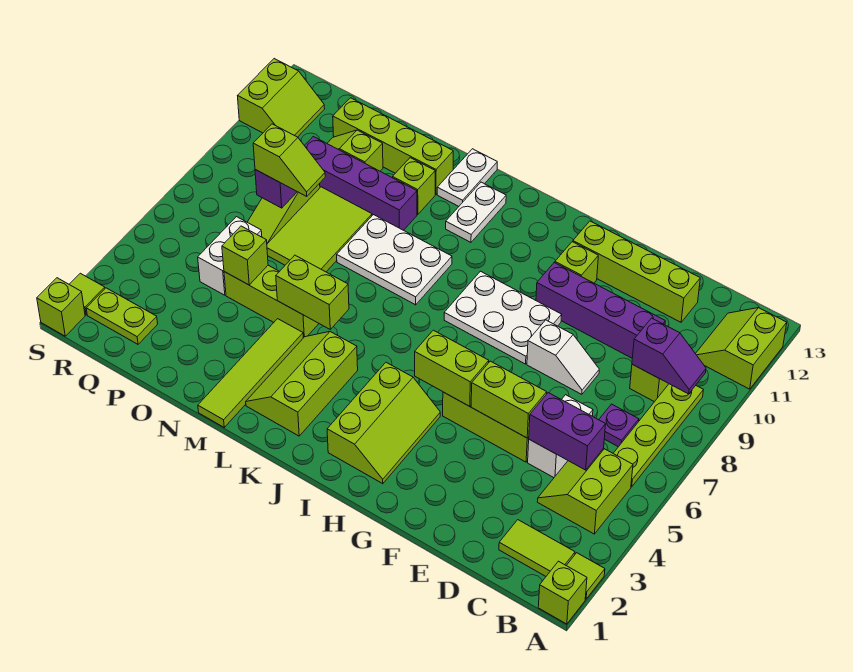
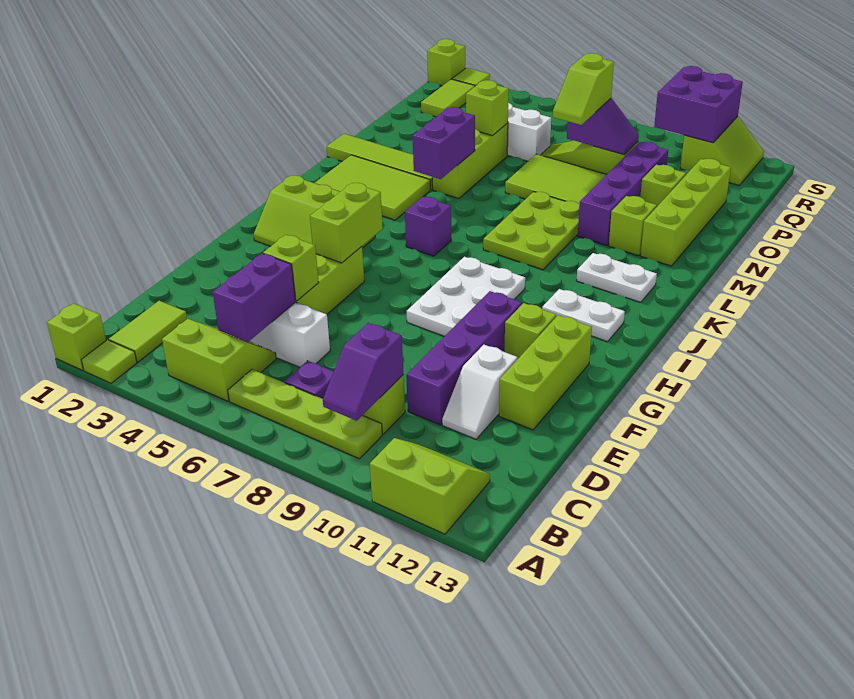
lime brick D12:G12 level 1 -> lime brick E12:G12 level 1
lime brick E5:F5 level 2 -> lime brick E5 level 2
white slope E8:F8 level 1 top F -> white slope D11:E11 level 1 top E
none -> purple brick J6 level 1
lime slope K2:L4 level 1 top K -> lime tile K2:L4 level 1
white plate K8:M9 level 1 -> lime plate K8:M9 level 1
lime brick L5:M5 level 2 -> purple brick L5:M5 level 2
white plate L12:L13 level 1 -> white plate I11:I12 level 1
lime plate Q2:R2 level 1 -> lime tile Q2:R2 level 1
none -> purple brick R10:S11 level 2
lime slope R11:S12 level 1 top S -> lime slope R11:S12 level 1 top 11

